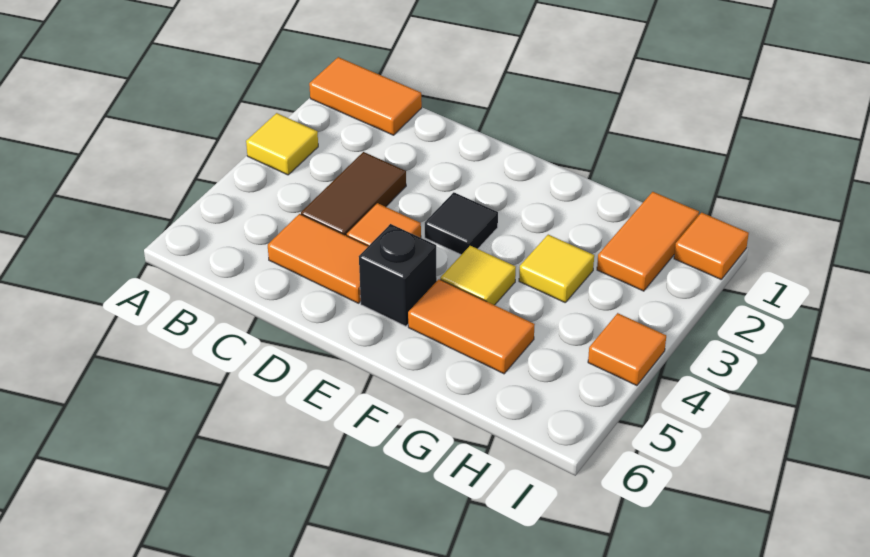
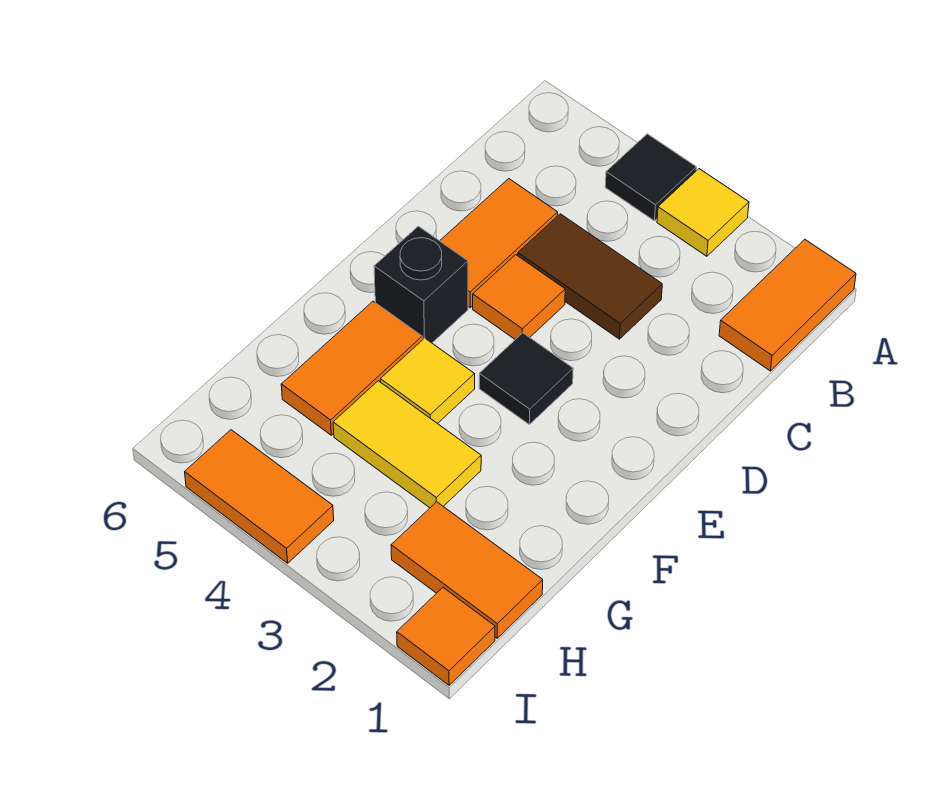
none -> black tile A4 level 1
yellow tile G3 level 1 -> yellow tile G3:G4 level 1
orange tile I4 level 1 -> orange tile I4:I5 level 1

